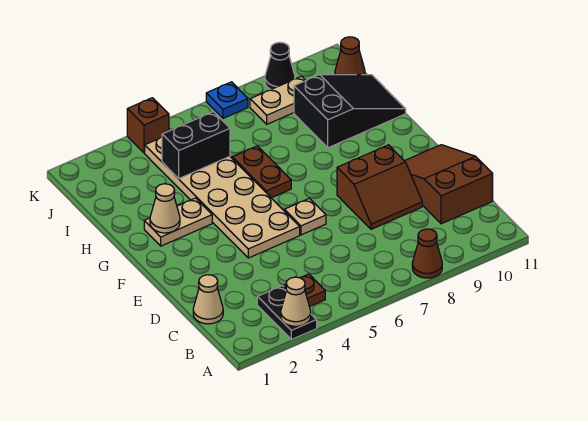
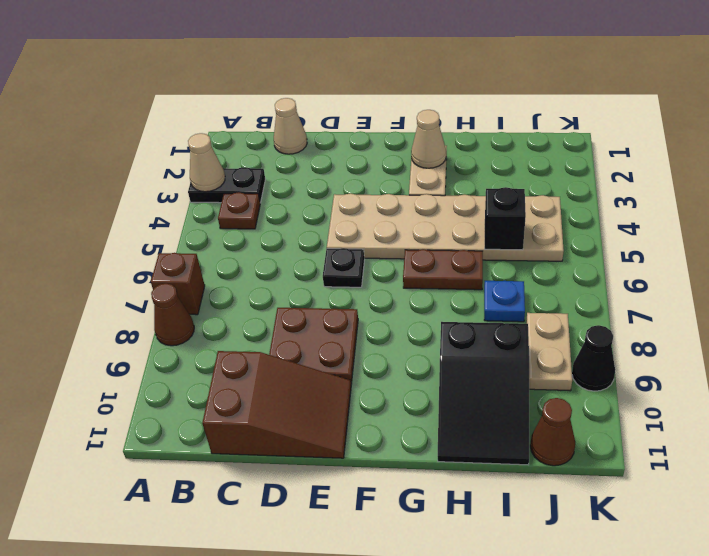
brown slope D8:E9 level 1 top E -> brown plate D8:E9 level 1
tan plate E6 level 1 -> black plate E6 level 1
black brick I4:I5 level 2 -> black brick I5 level 2
brown brick K4 level 1 -> brown brick A7 level 1
blue plate K7 level 1 -> blue plate I7 level 1

